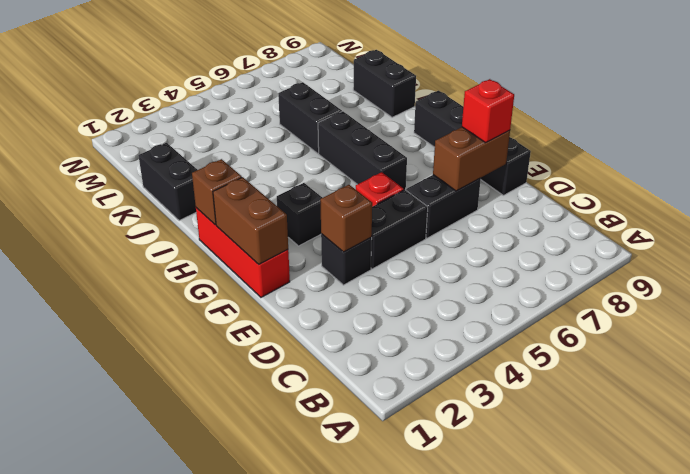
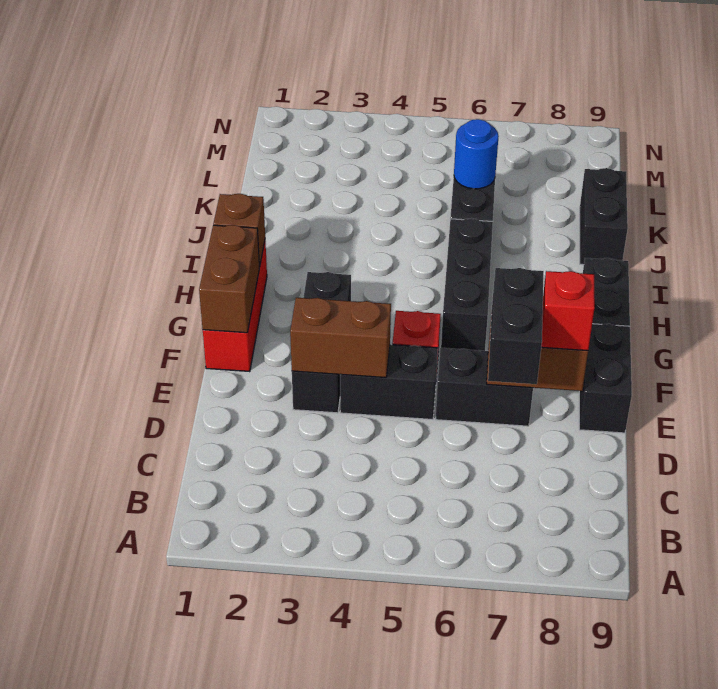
brown brick E3 level 2 -> brown brick E3:E4 level 2
black brick J1:K1 level 1 -> black brick D7:E7 level 3
none -> blue round brick K6 level 2

